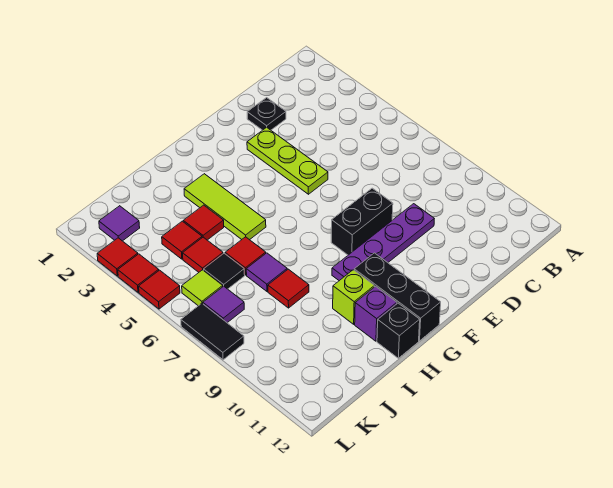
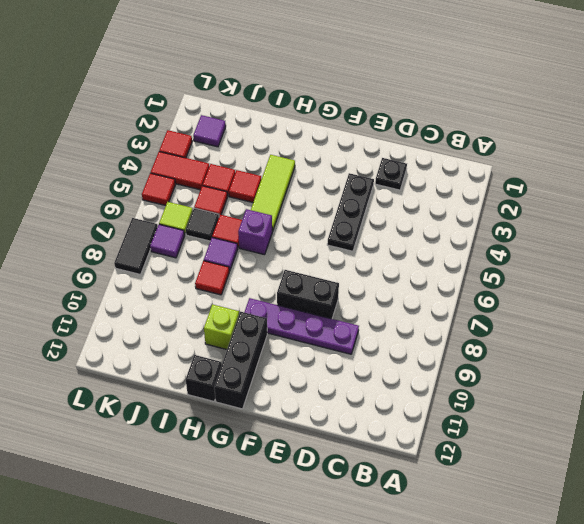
lime plate E3:E5 level 1 -> black plate E3:E5 level 1
purple brick H11 level 1 -> purple brick H6 level 1
red tile L4 level 1 -> red tile K4:L4 level 1

